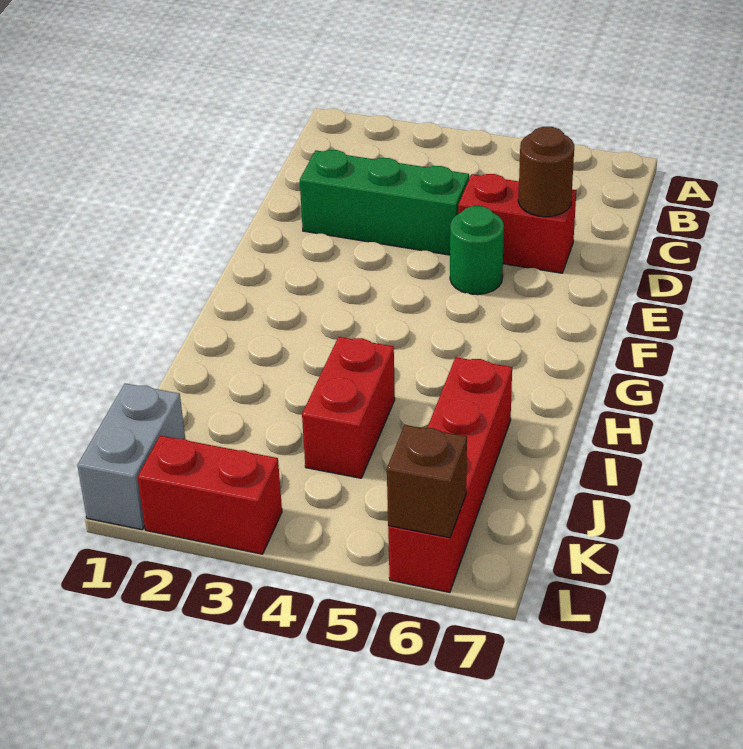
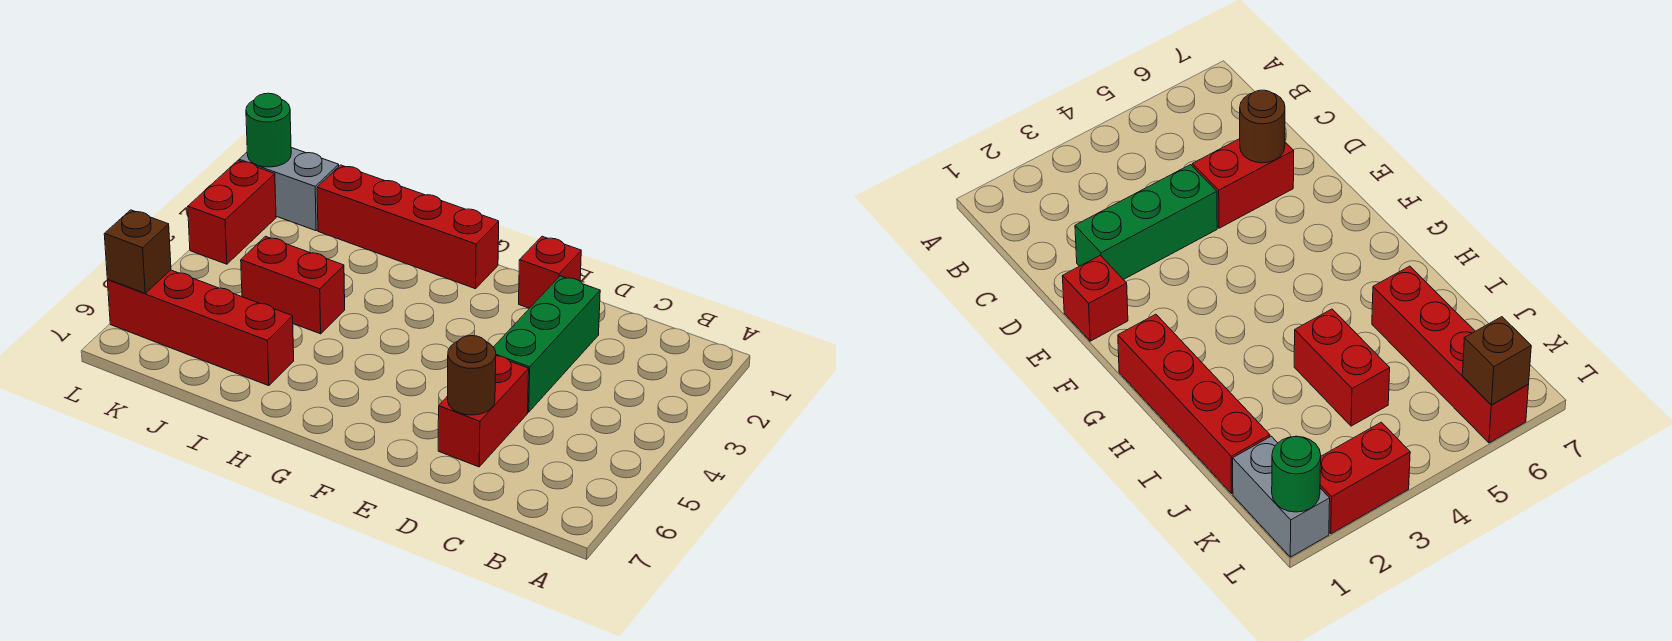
none -> red brick E1 level 1
green round brick E5 level 1 -> green round brick L1 level 2
none -> red brick G1:J1 level 1

